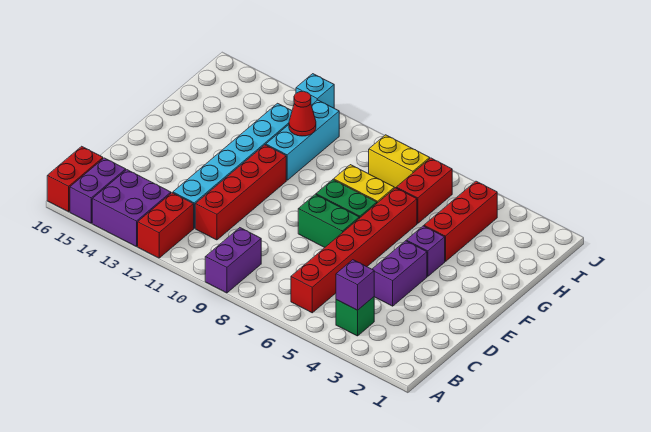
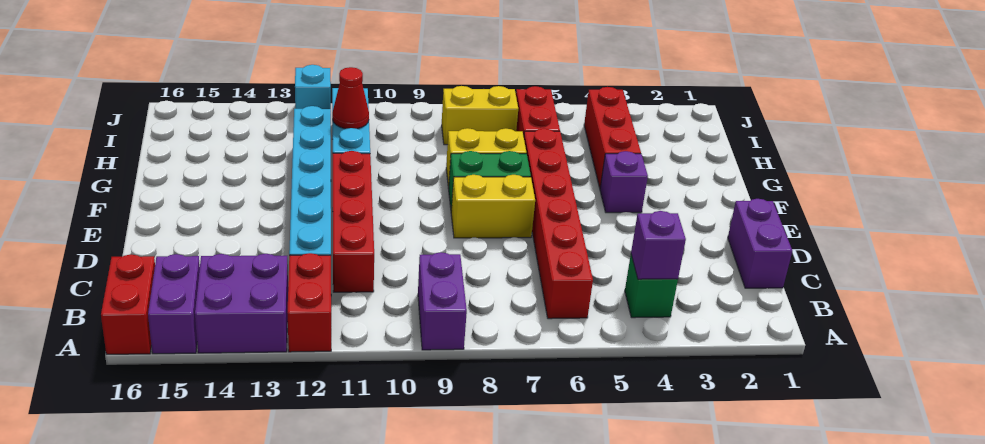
purple brick D4:E4 level 1 -> purple brick C1:D1 level 1
green brick E7:E8 level 1 -> yellow brick E7:E8 level 1

